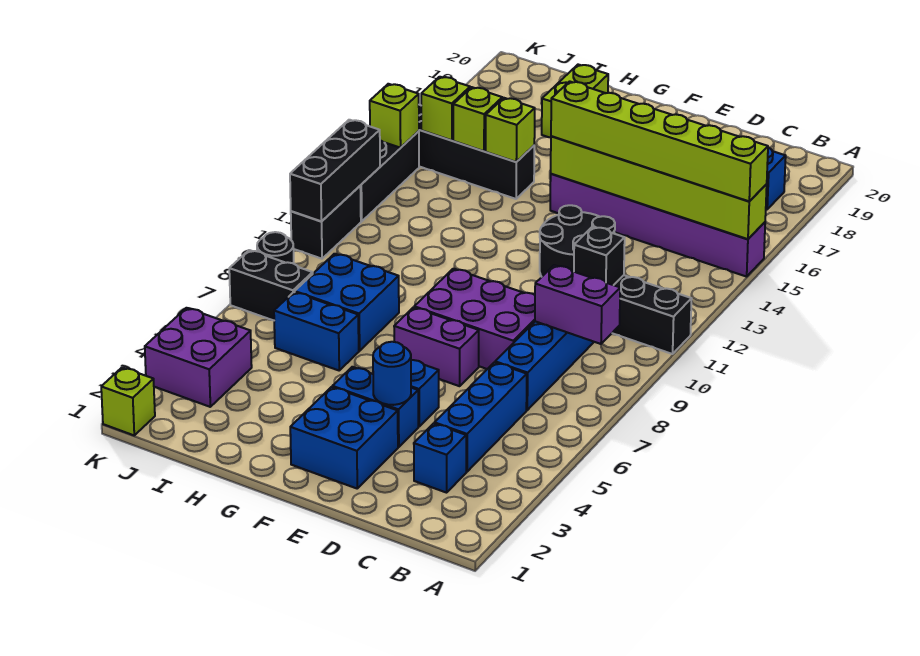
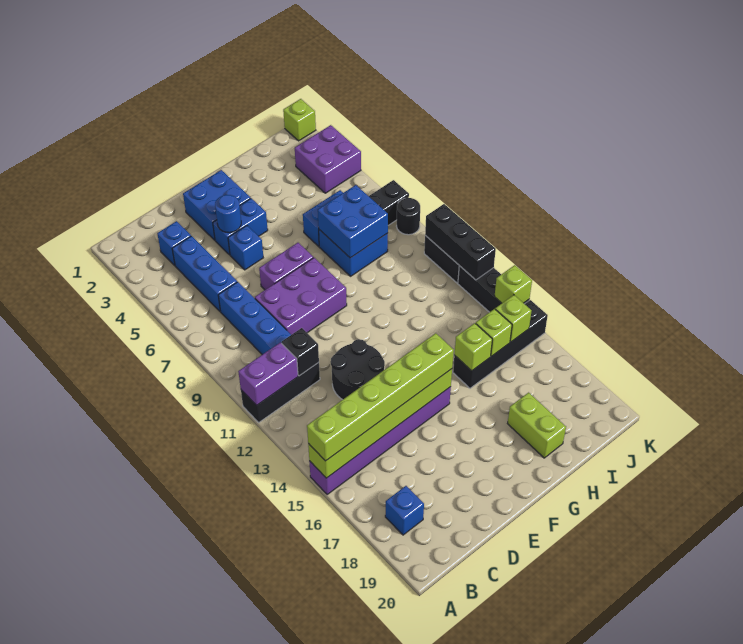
purple brick B9:C9 level 2 -> purple brick A11:B11 level 2
none -> blue brick H7:I8 level 2

